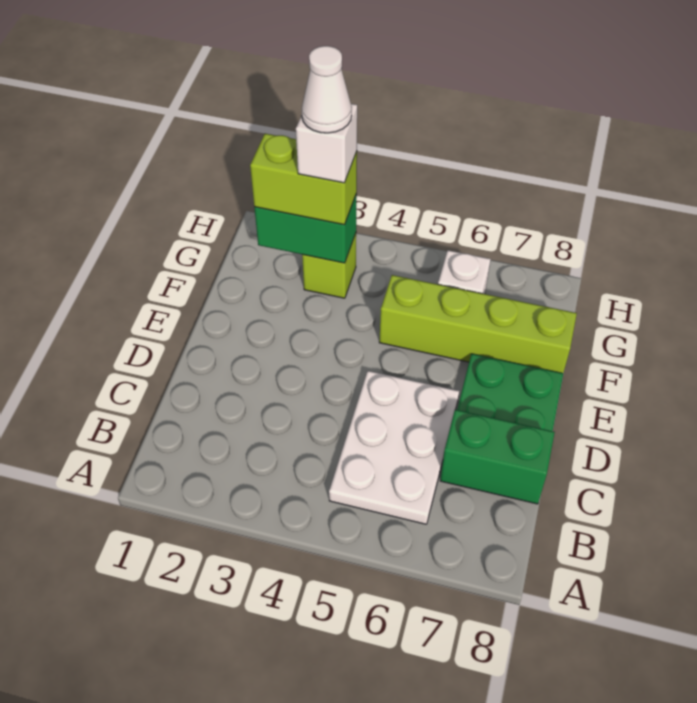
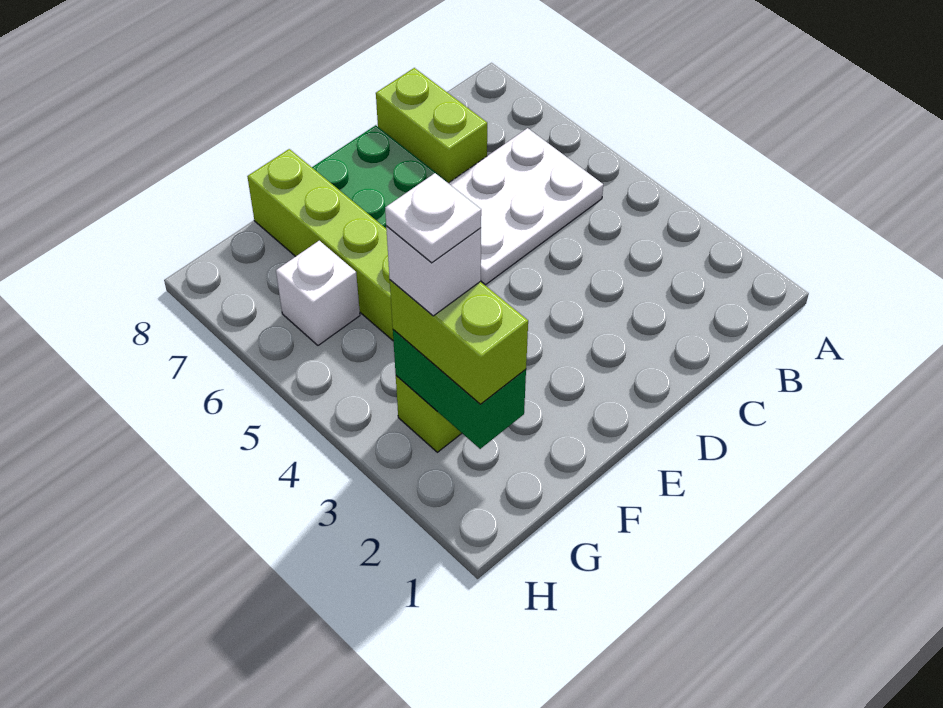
green brick C7:C8 level 1 -> lime brick C7:C8 level 1
white cone G3 level 5 -> white plate G3 level 5

